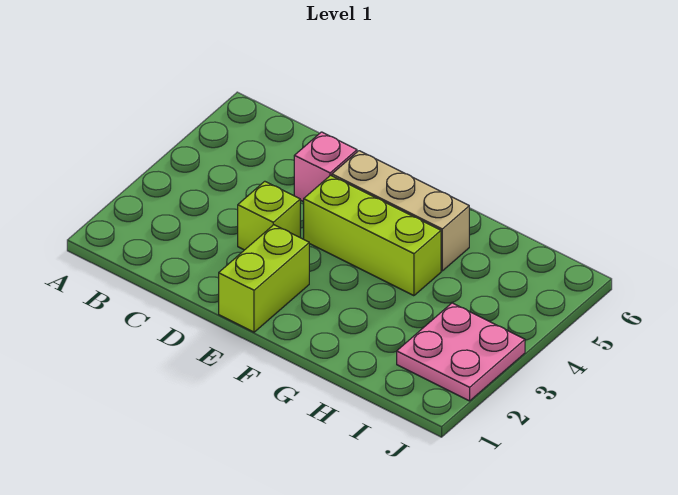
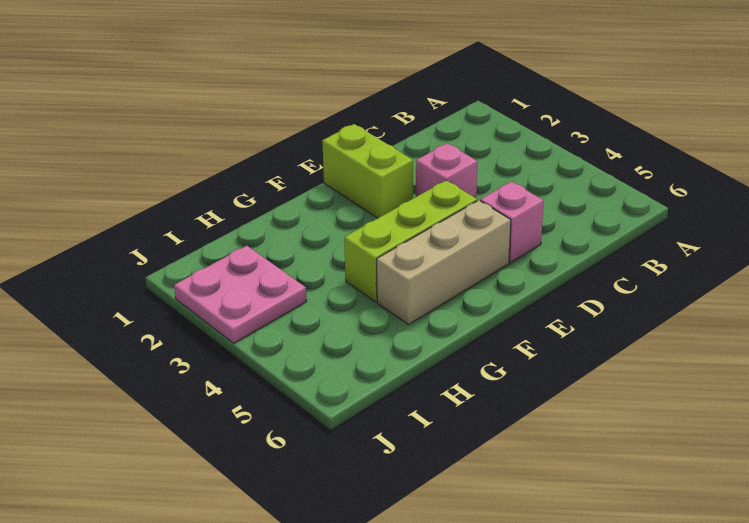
lime brick D3 level 1 -> pink brick D3 level 1

